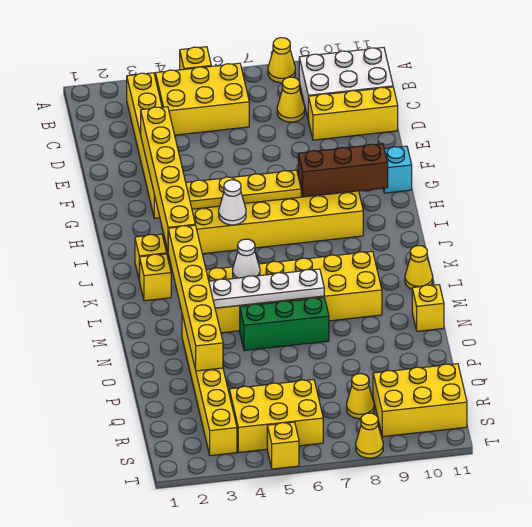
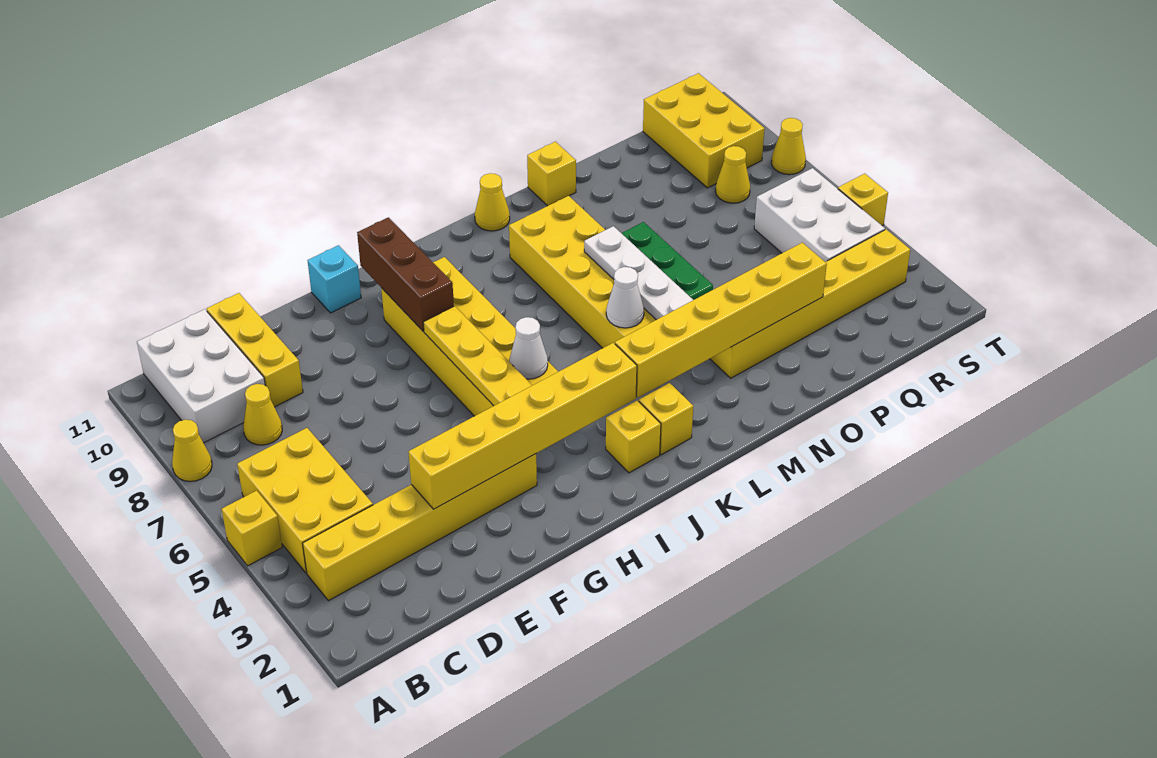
yellow brick R4:S6 level 1 -> white brick R4:S6 level 1

